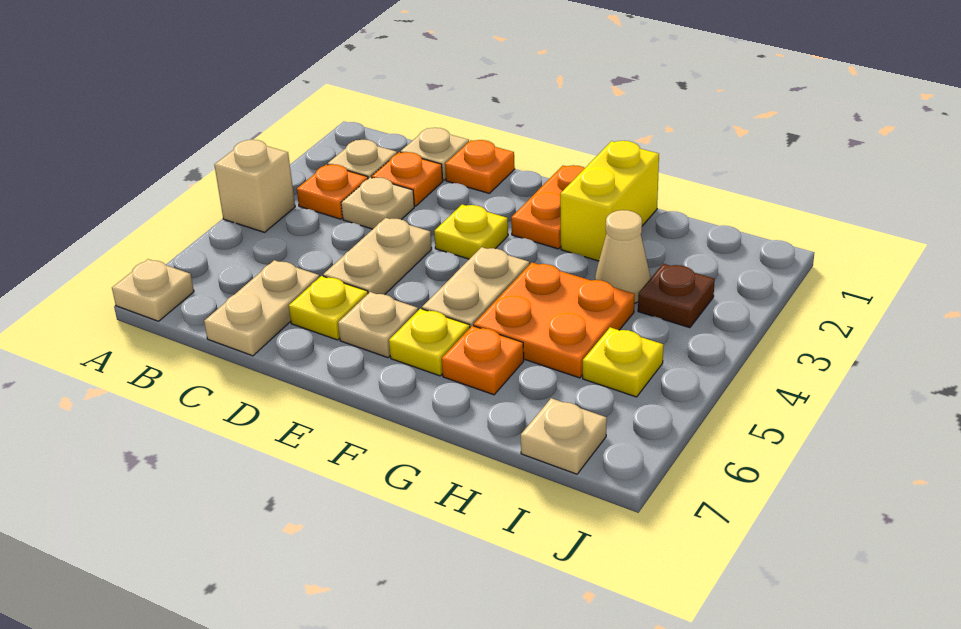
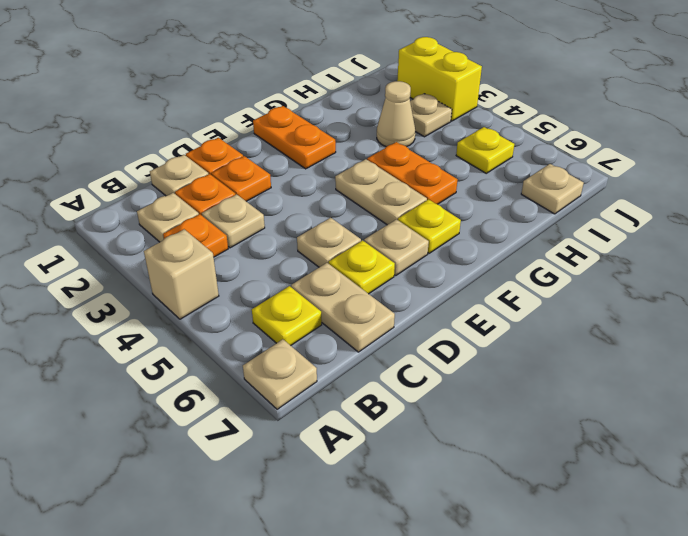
tan plate D4:D5 level 1 -> tan plate D5 level 1
yellow plate E3 level 1 -> yellow plate B6 level 1
yellow brick G1:G2 level 1 -> yellow brick J2:J3 level 1
orange plate G4:H5 level 1 -> orange plate G4:G5 level 1
orange plate G6 level 1 -> orange plate D2 level 1
brown plate I3 level 1 -> tan plate I3 level 1

